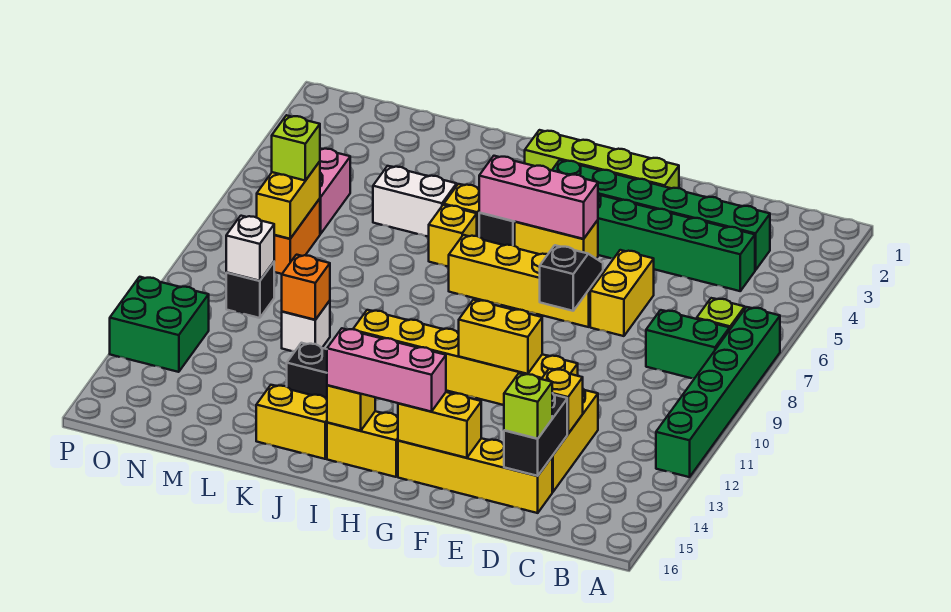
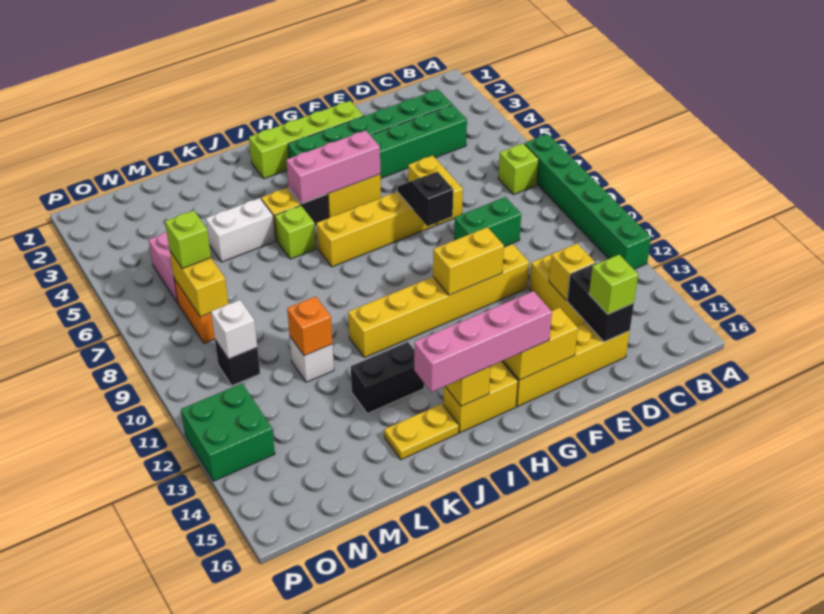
green brick B8:C8 level 1 -> green brick D9:E9 level 1
pink brick G15:I15 level 3 -> pink brick G15:J15 level 3
yellow brick J6 level 1 -> lime brick J6 level 1
yellow brick J15:K15 level 1 -> yellow plate J15:K15 level 1

